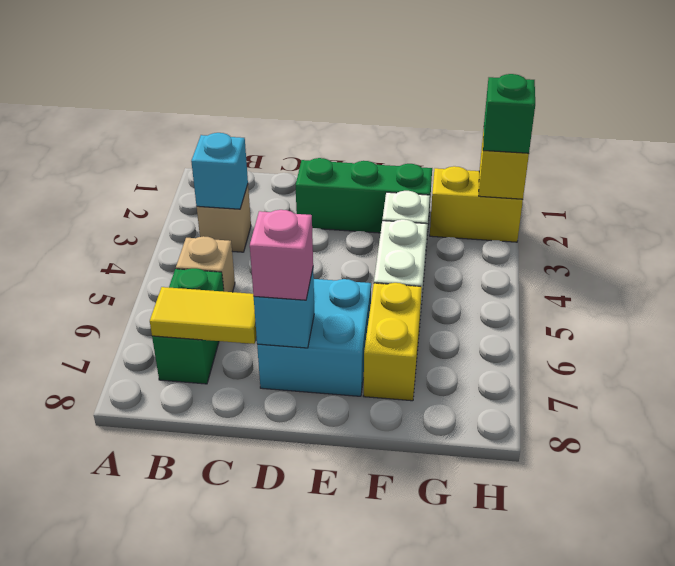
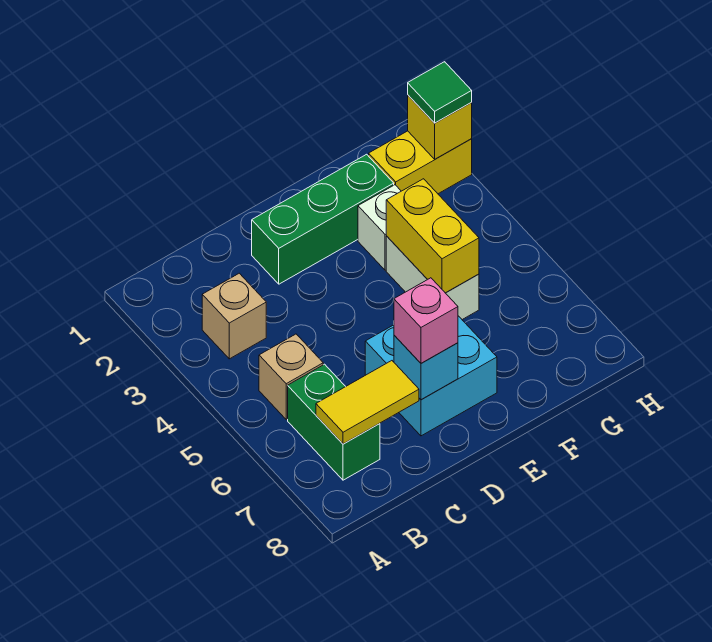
cyan brick B3 level 2 -> none
yellow brick F6:F7 level 1 -> yellow brick F4:F5 level 2
green brick H2 level 3 -> green tile H2 level 3

